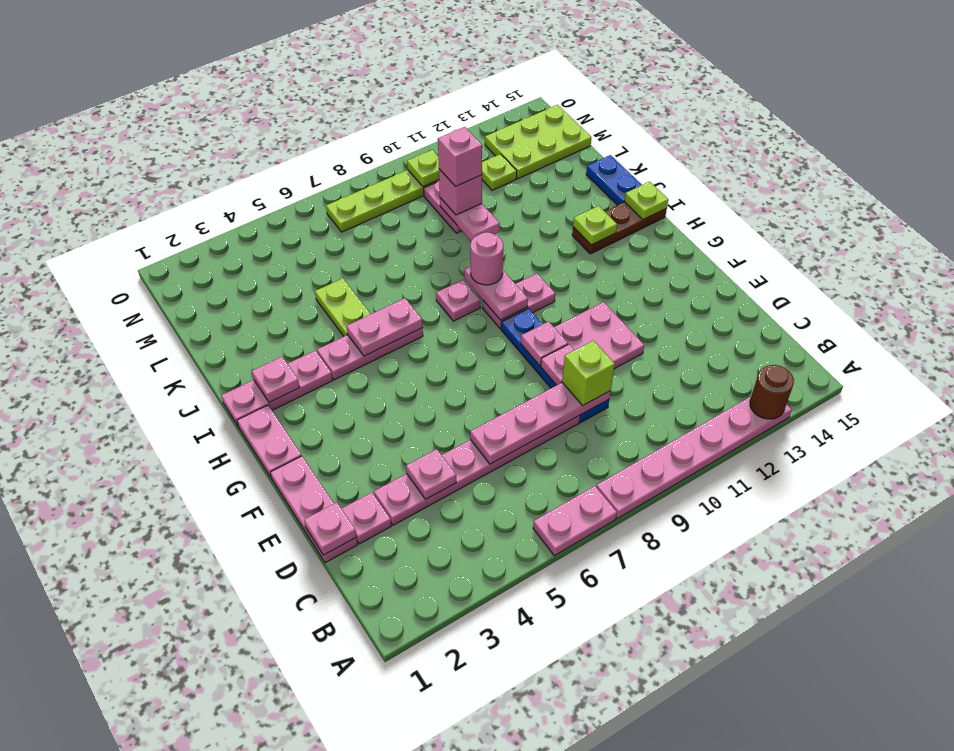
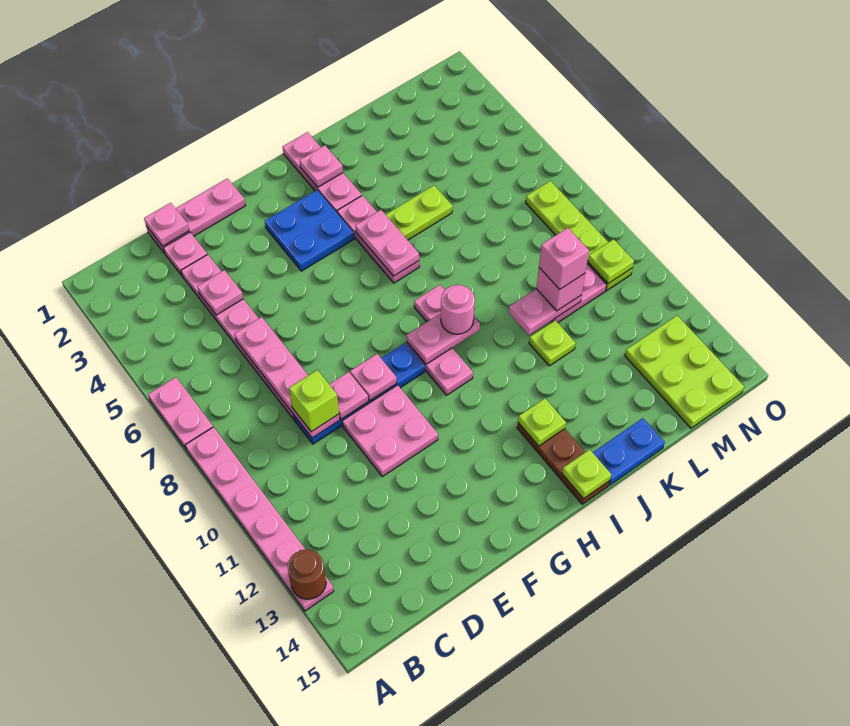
pink plate G1:H1 level 1 -> none
none -> blue plate G3:H4 level 1
lime plate M12 level 1 -> lime plate K11 level 1

